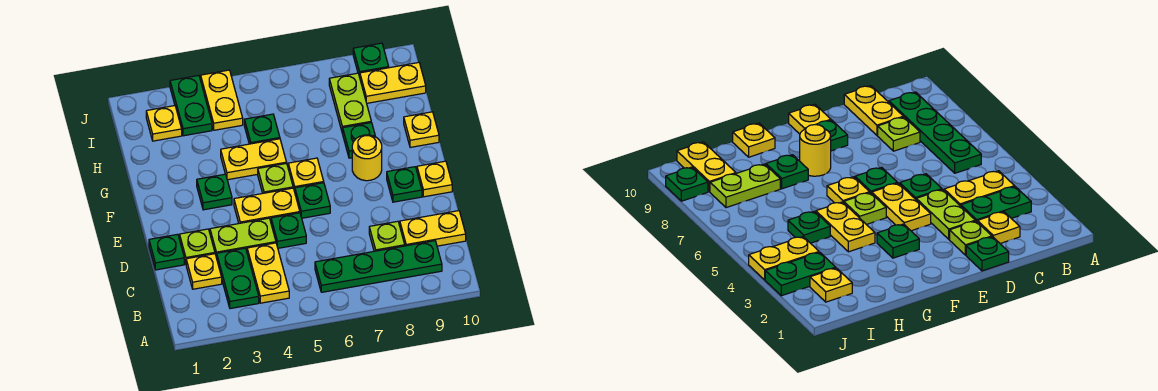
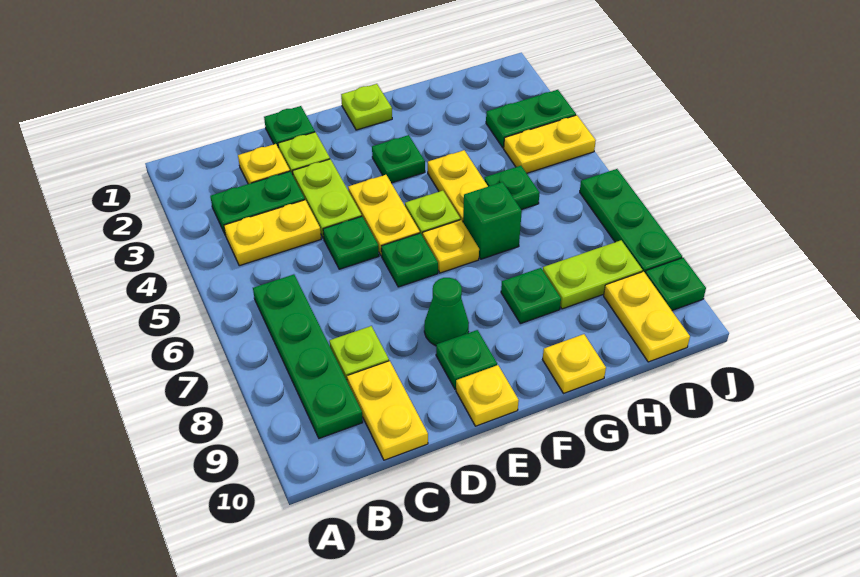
none -> green cone E8 level 1
none -> lime plate F1 level 1
yellow round brick F8 level 1 -> none
none -> green brick G6 level 1
yellow plate I2 level 1 -> none
none -> green plate J6:J8 level 1

